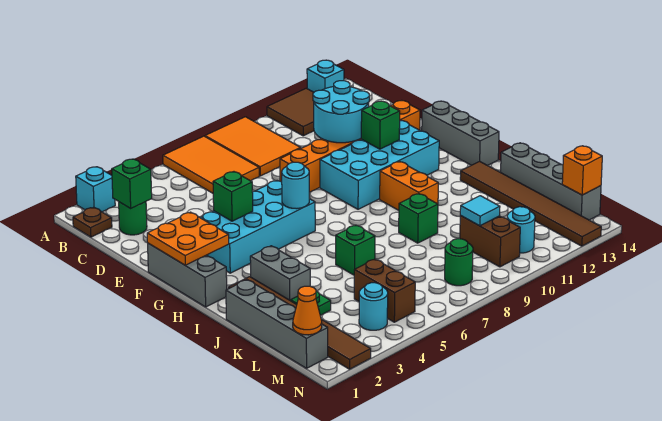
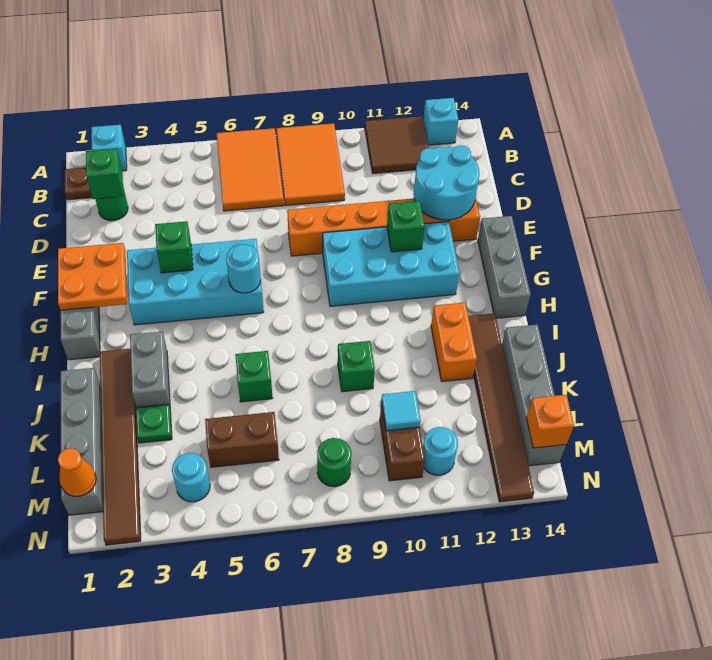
cyan round brick D10:E11 level 2 -> cyan round brick D12:E13 level 2
orange brick H10:I10 level 1 -> orange brick I12:J12 level 1
brown brick L5:M5 level 1 -> brown brick L5:L6 level 1

